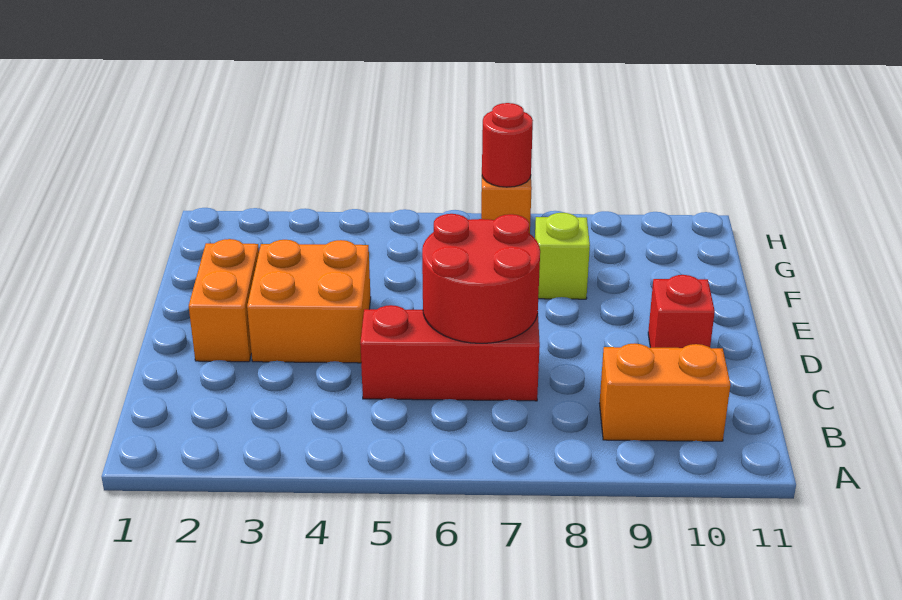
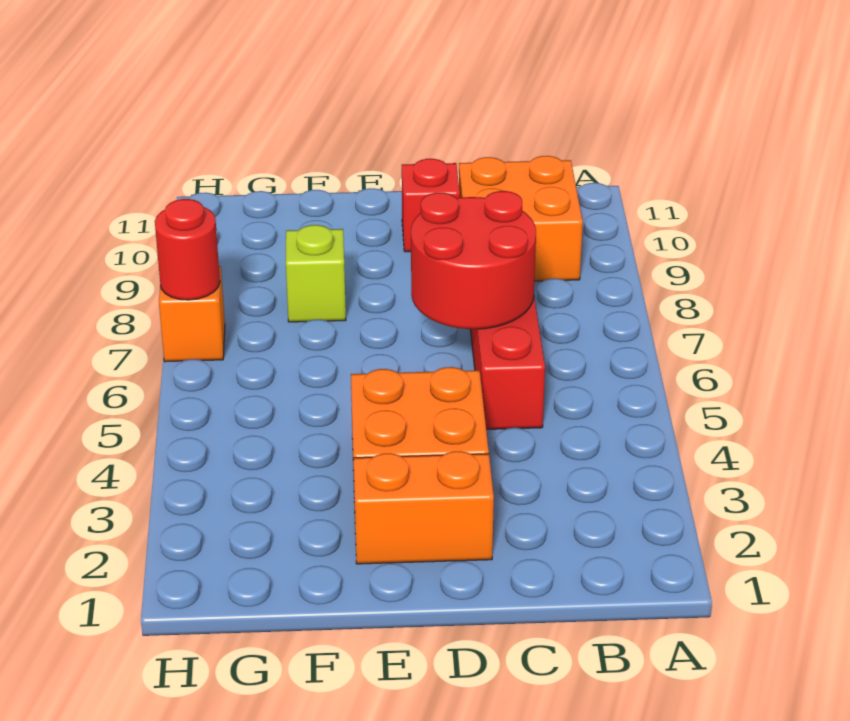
orange brick B9:B10 level 1 -> orange brick B9:C10 level 1

